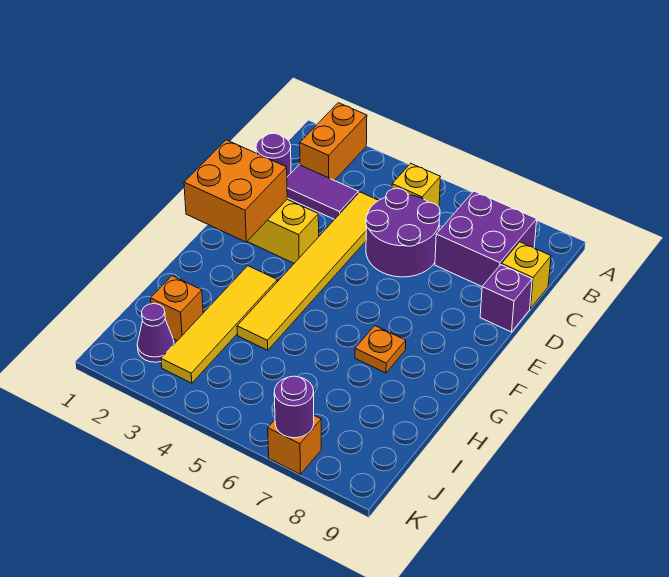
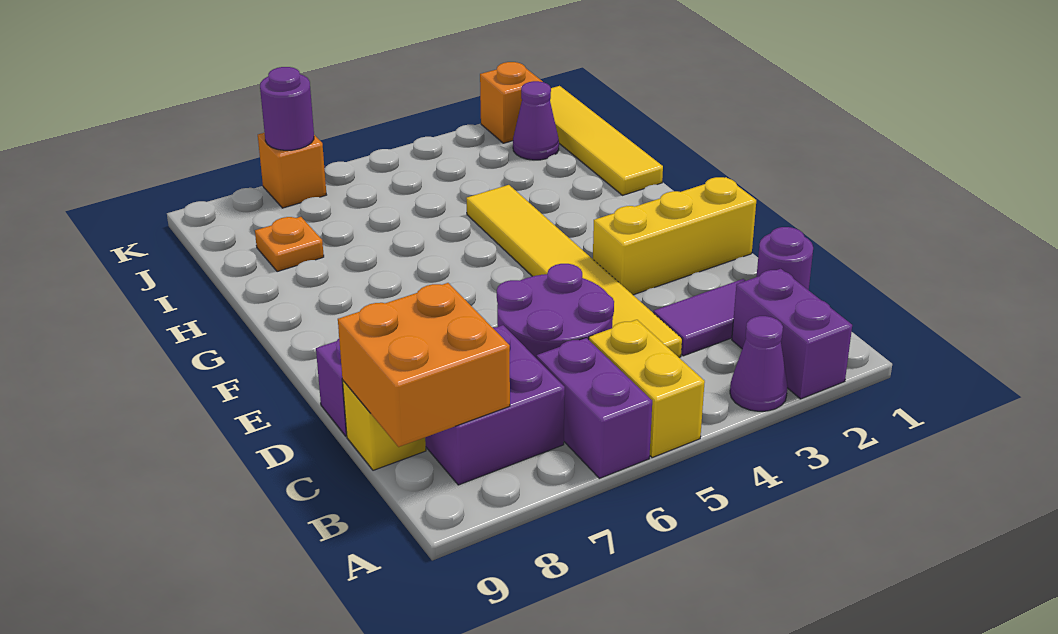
orange brick A2:B2 level 1 -> purple brick A2:B2 level 1
none -> purple cone A3 level 1
none -> purple brick A6:B6 level 1
yellow brick B5 level 1 -> yellow brick A5:B5 level 1
orange brick E1:F2 level 2 -> orange brick B8:C9 level 2
yellow tile G3:J3 level 1 -> yellow tile H1:K1 level 1
orange plate G7 level 1 -> orange plate I8 level 1
orange brick I2 level 1 -> orange brick K2 level 1

